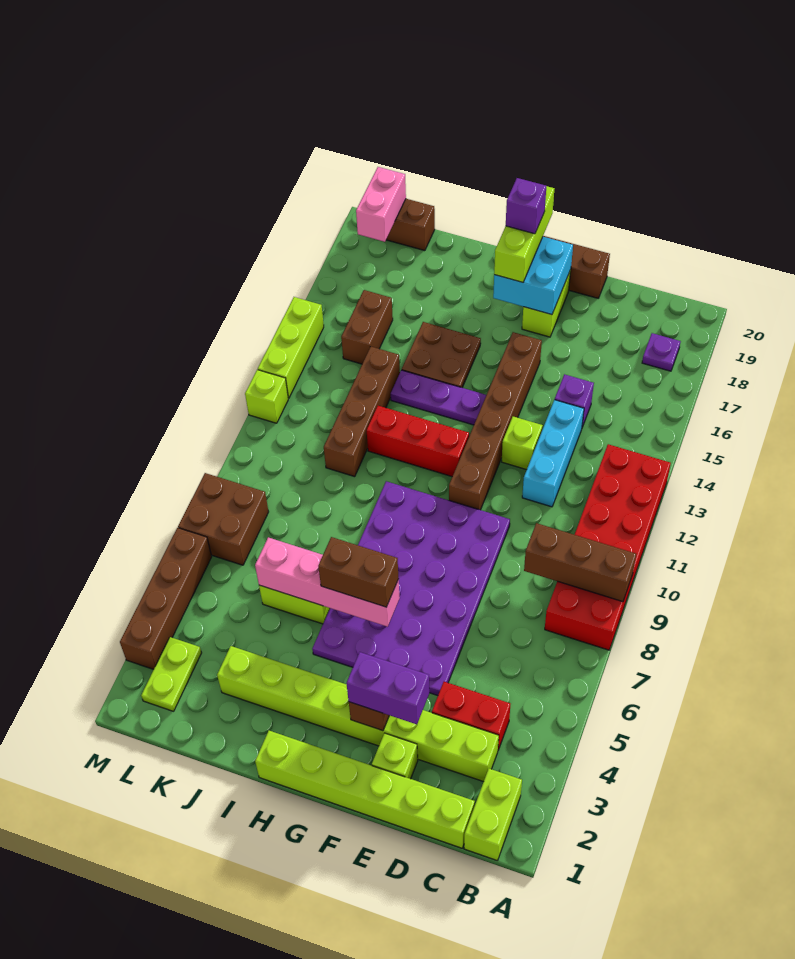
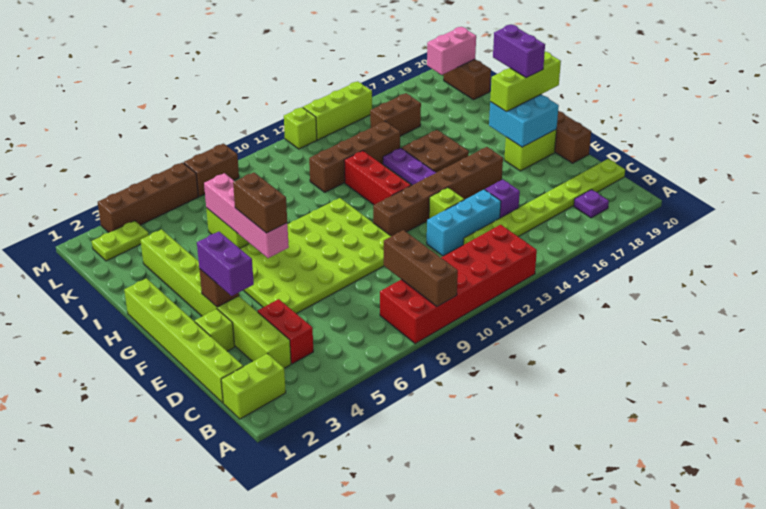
none -> lime plate C13:C20 level 1
purple plate E5:H10 level 1 -> lime plate E5:H10 level 1
purple brick G19 level 4 -> purple brick G19:H19 level 4
brown brick L7:M8 level 1 -> brown brick M7:M8 level 1

